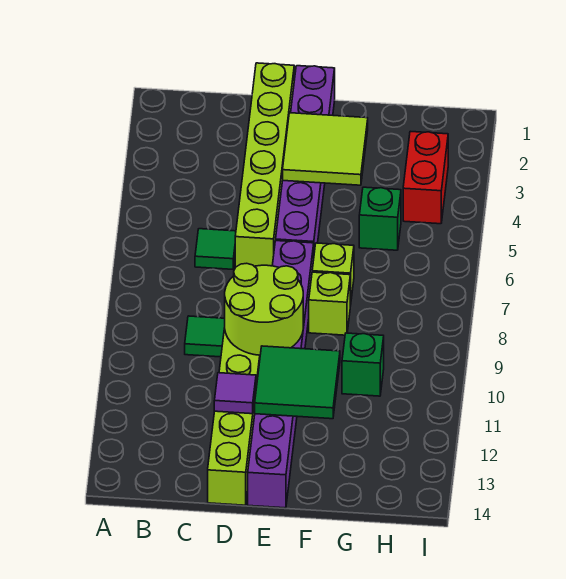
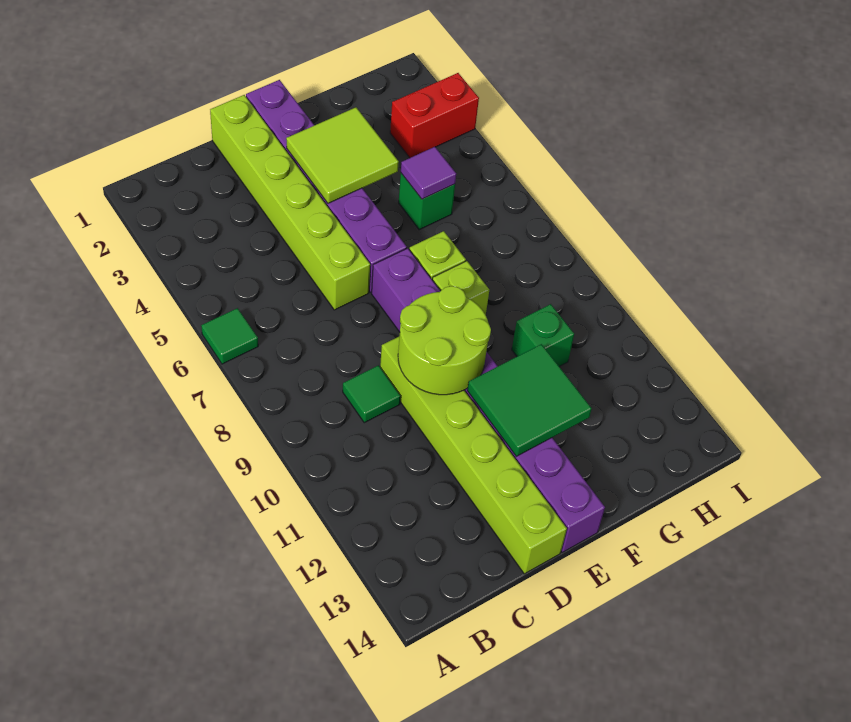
green tile C6 level 1 -> green tile A6 level 1
purple tile D12 level 2 -> purple tile G5 level 2
red brick H3:H4 level 1 -> red brick H3:I3 level 1

